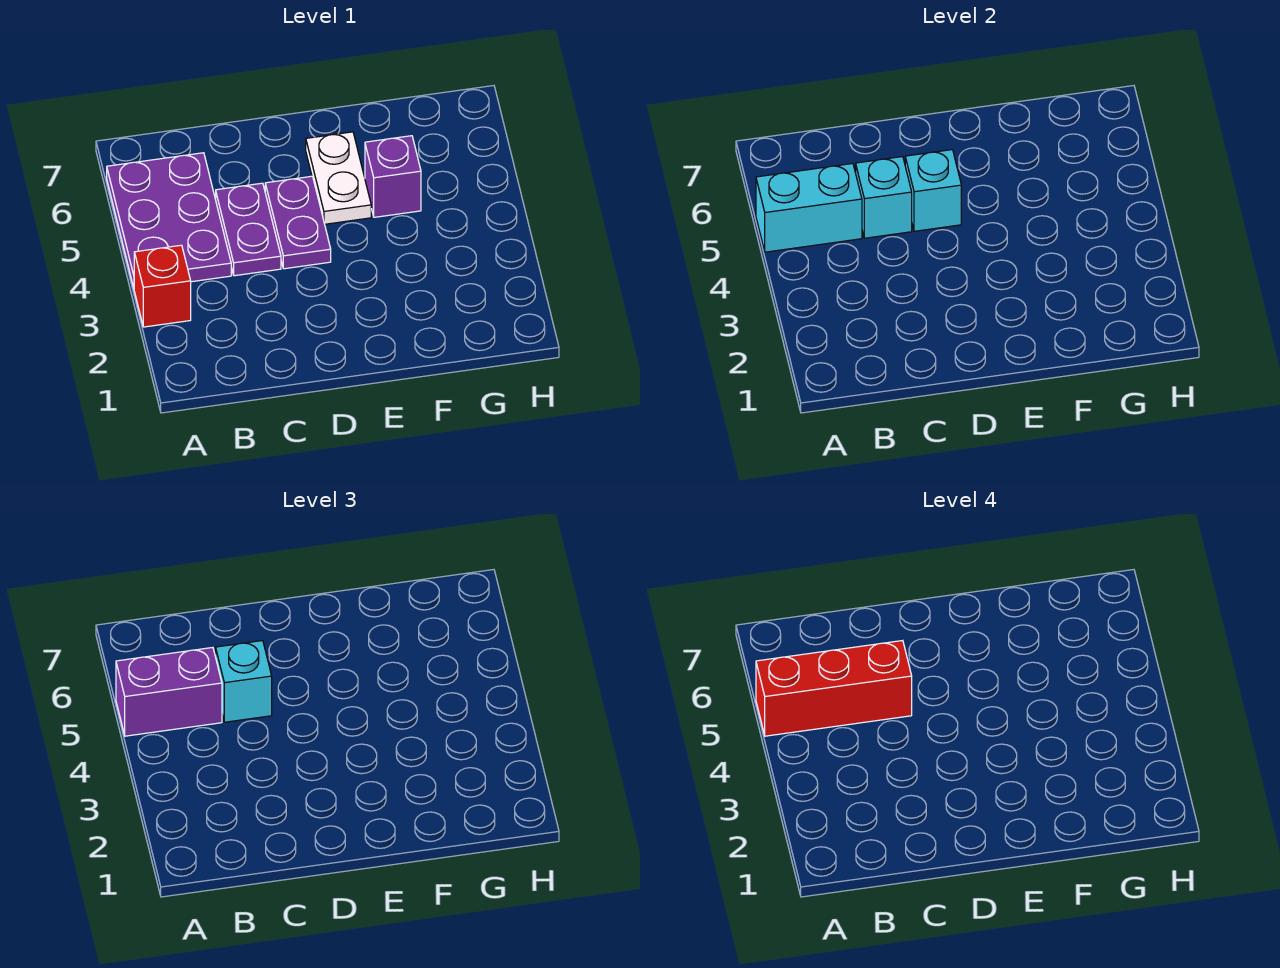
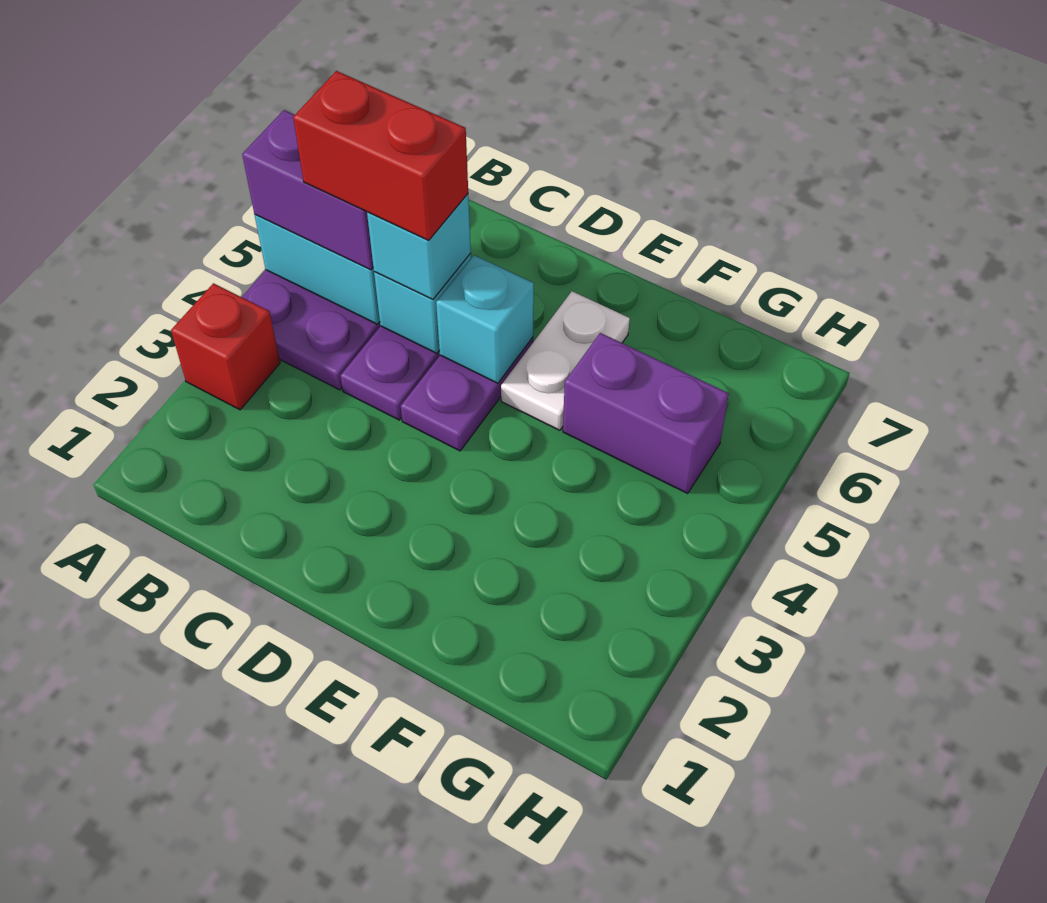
red brick A5:C5 level 4 -> red brick B5:C5 level 4
purple brick F5 level 1 -> purple brick F5:G5 level 1

